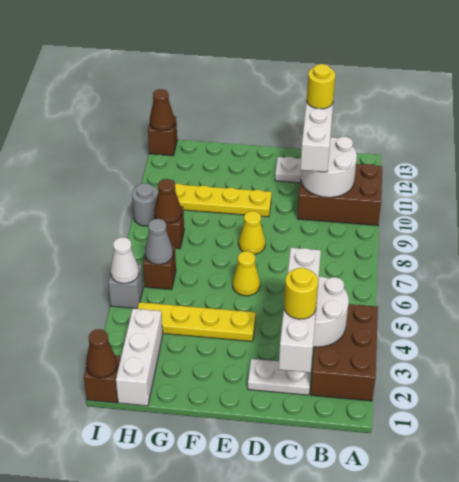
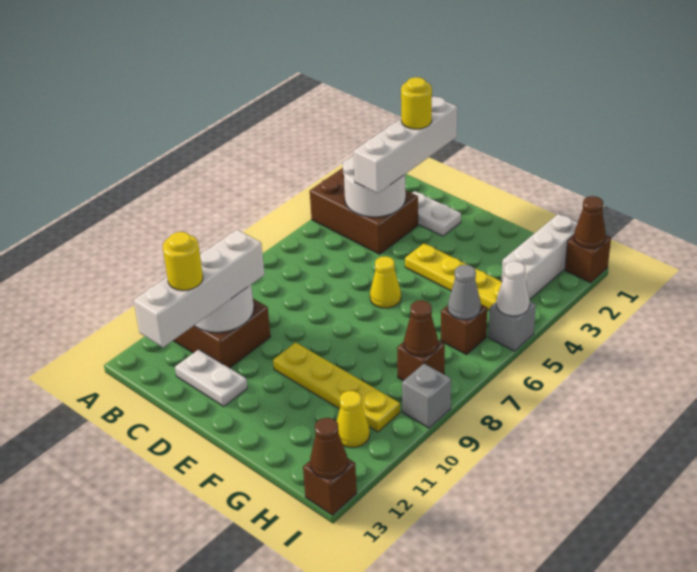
brown brick A2:B4 level 1 -> brown brick A3:C4 level 1
yellow cone E8 level 1 -> yellow cone H11 level 1
grey round brick I9 level 1 -> grey brick I9 level 1

